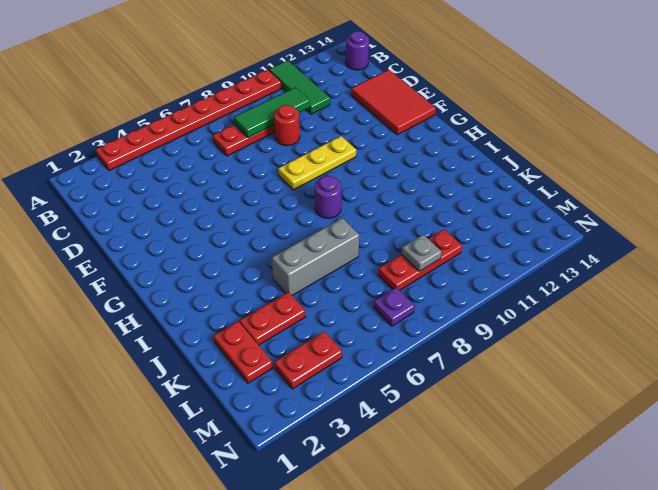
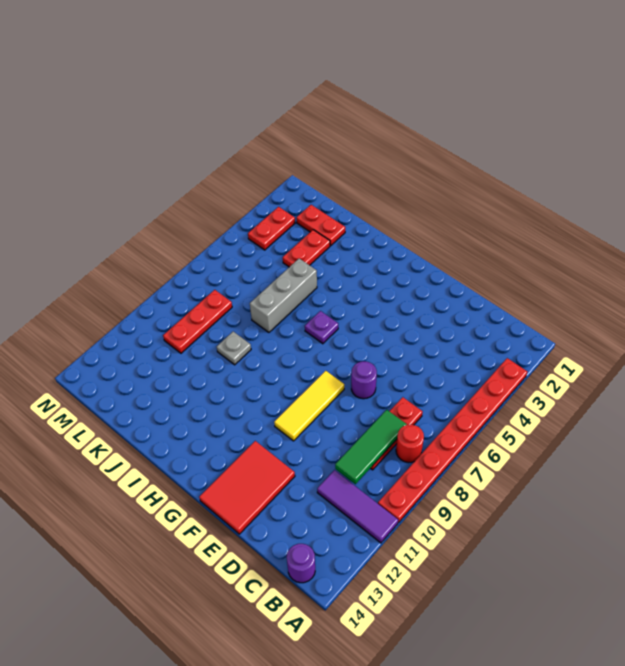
green tile A11:C11 level 1 -> purple tile A11:C11 level 1
red round brick D9 level 1 -> red round brick B8 level 1
red tile D13:F14 level 1 -> red tile E12:F14 level 1
yellow plate F8:F10 level 1 -> yellow tile F8:F10 level 1
purple round brick H8 level 1 -> purple round brick E7 level 1
grey plate L9 level 2 -> grey plate J9 level 1
purple plate M7 level 1 -> purple plate H6 level 1

